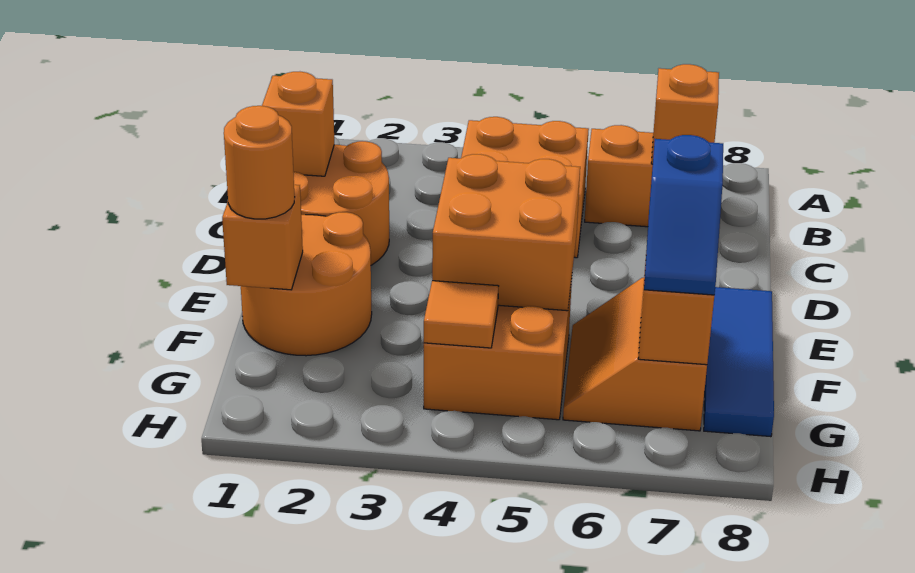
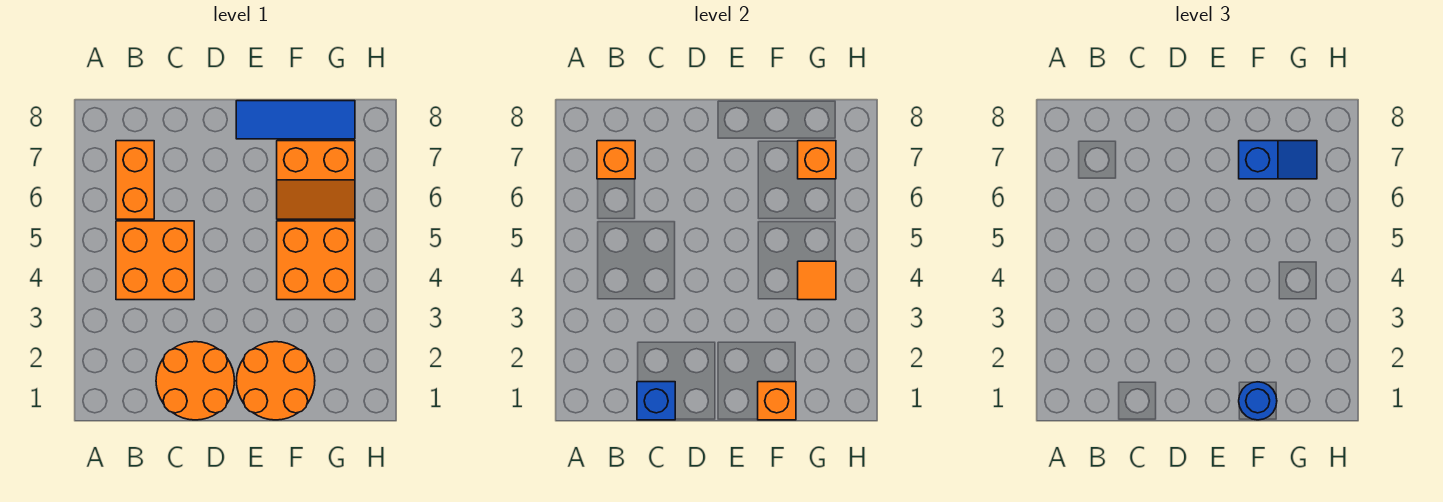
orange brick C1 level 2 -> blue brick C1 level 2
orange brick E4:F5 level 2 -> none
orange round brick F1 level 3 -> blue round brick F1 level 3

